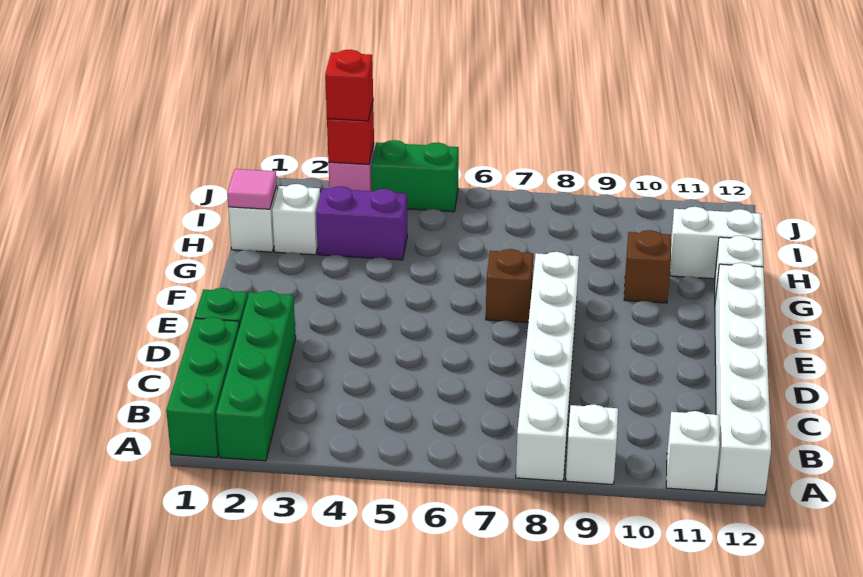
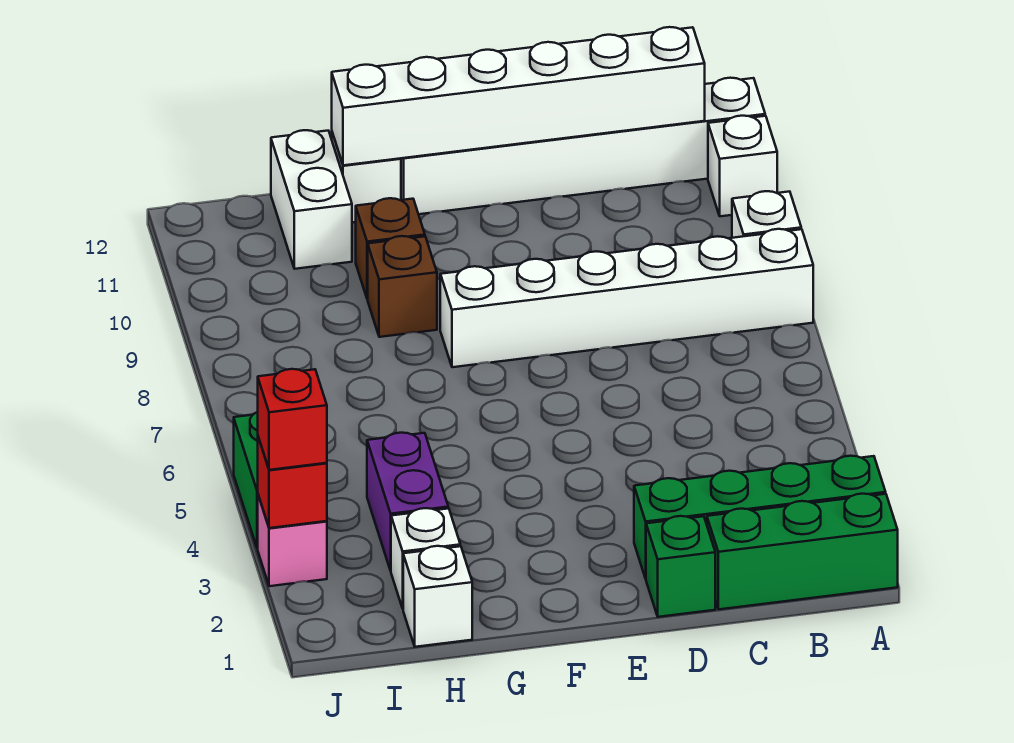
none -> white brick B12:G12 level 2
brown brick F7 level 1 -> brown brick G9 level 1
pink tile H1 level 2 -> none

